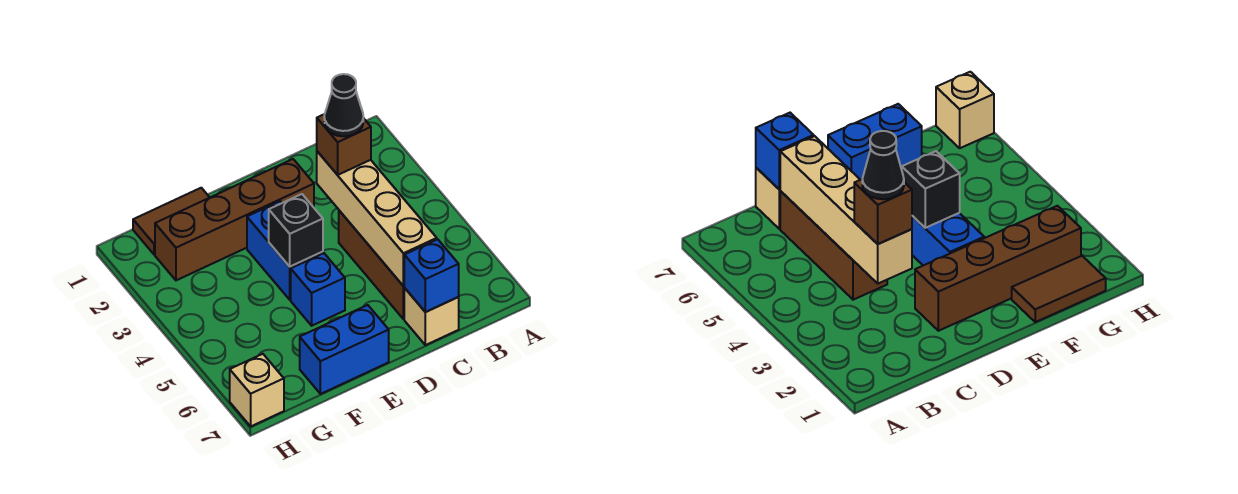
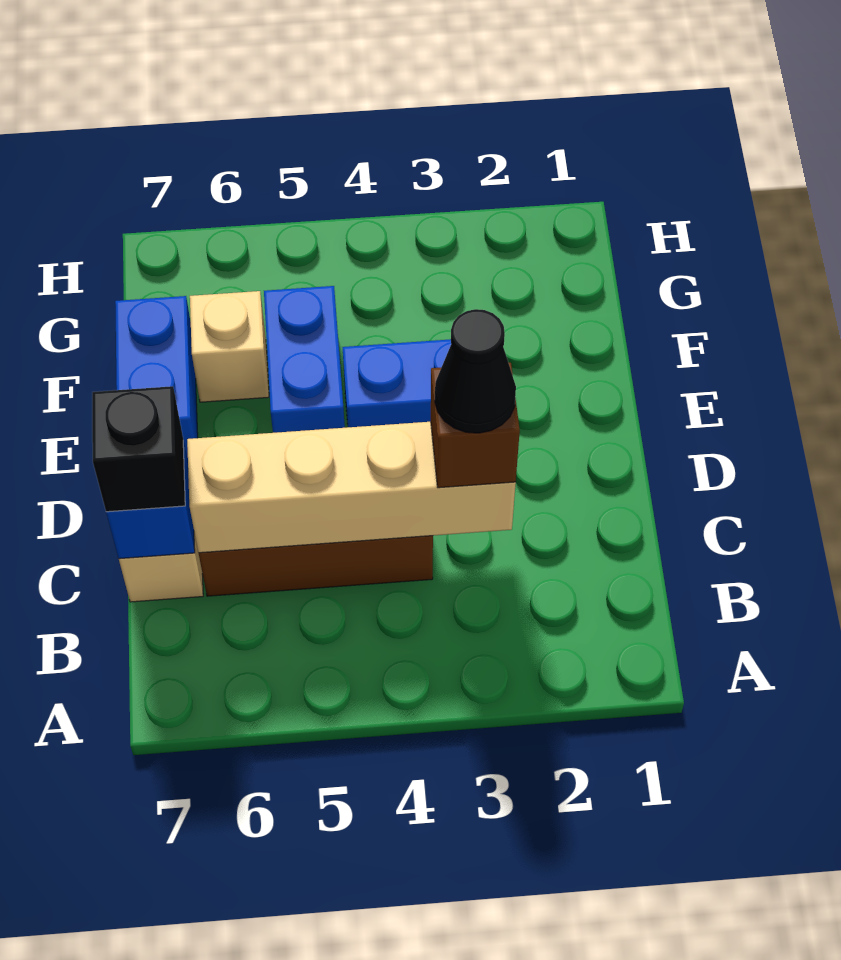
brown brick D2:G2 level 1 -> none
black brick E4 level 2 -> black brick C7 level 3
blue brick E5 level 1 -> blue brick E5:F5 level 1
brown tile F1:G1 level 1 -> none
tan brick H7 level 1 -> tan brick F6 level 1

